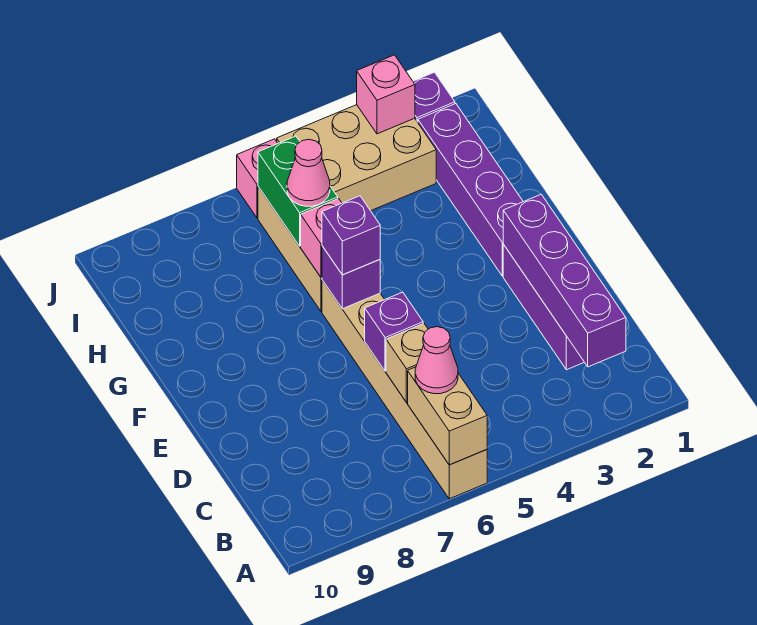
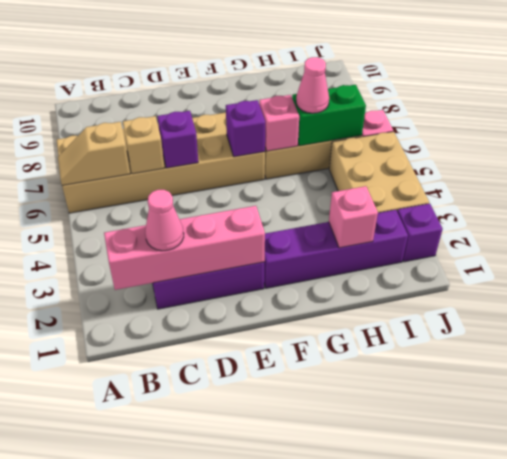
tan brick A6:F6 level 1 -> tan brick A6:F7 level 1
tan brick A6:B6 level 2 -> tan slope A6:B6 level 2 top B
purple brick B2:E2 level 2 -> pink brick B2:E2 level 2
pink cone B6 level 3 -> pink cone C2 level 3
purple brick F6 level 3 -> none
pink brick J3 level 2 -> pink brick H2 level 2

